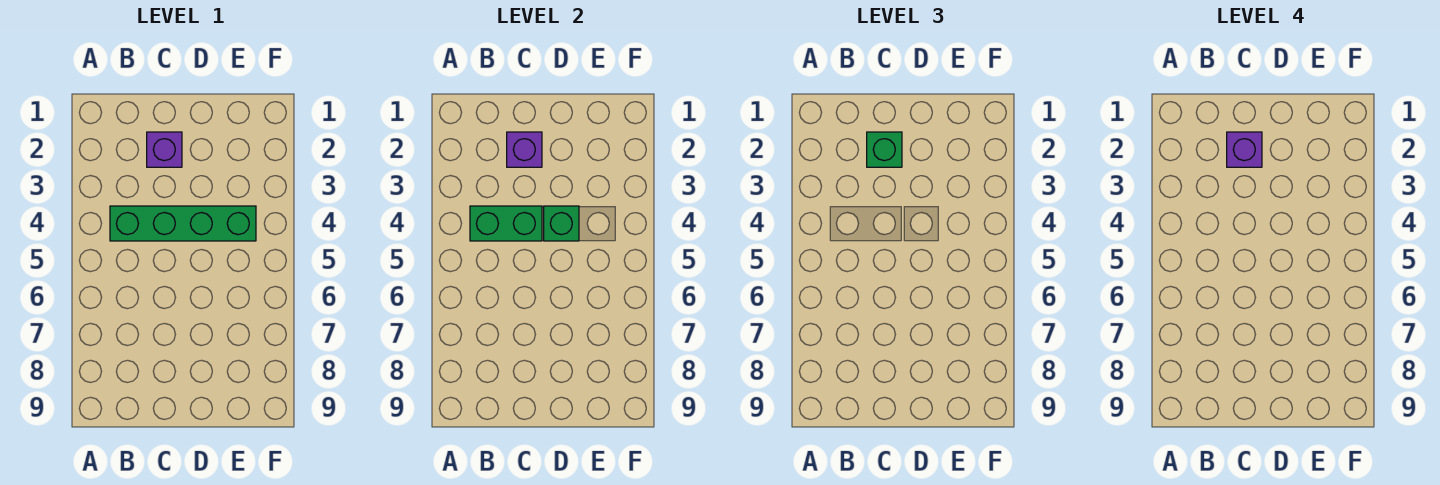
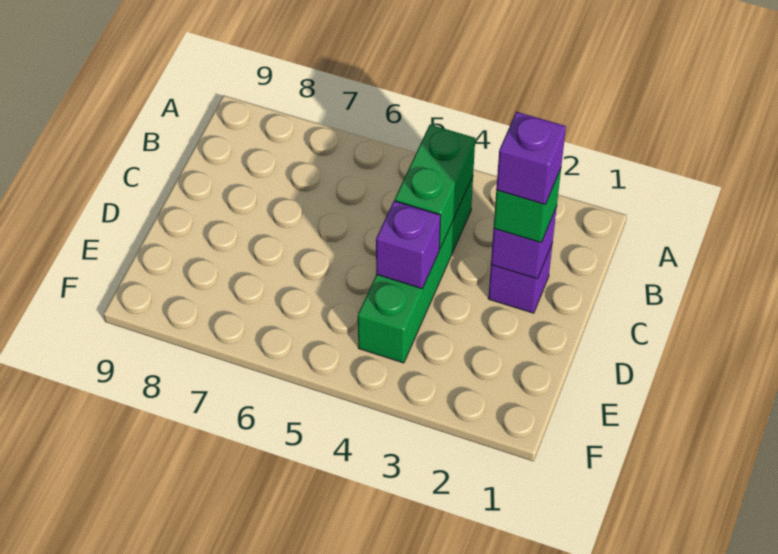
green brick D4 level 2 -> purple brick D4 level 2

